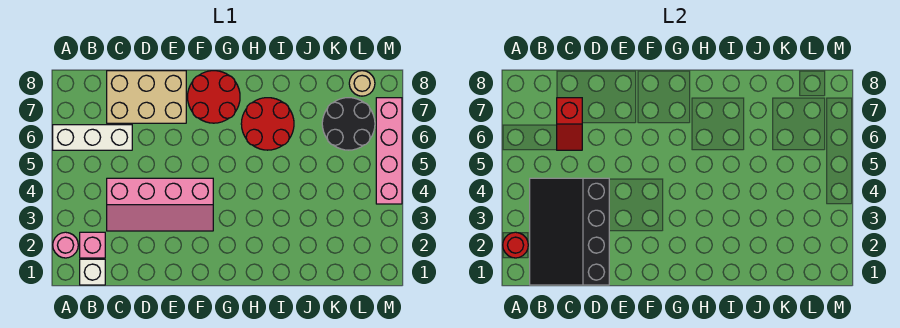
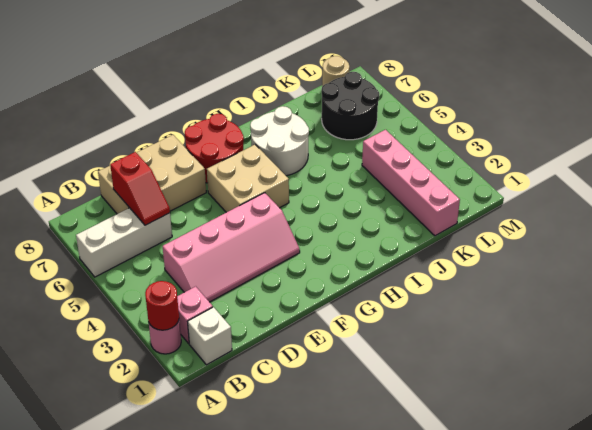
black slope B1:D4 level 2 top D -> none
none -> tan brick F5:G6 level 1
red round brick H6:I7 level 1 -> white round brick H6:I7 level 1
pink brick M4:M7 level 1 -> pink brick K1:K4 level 1

